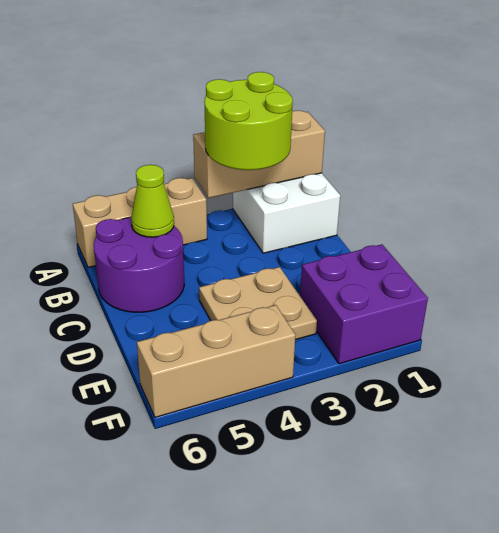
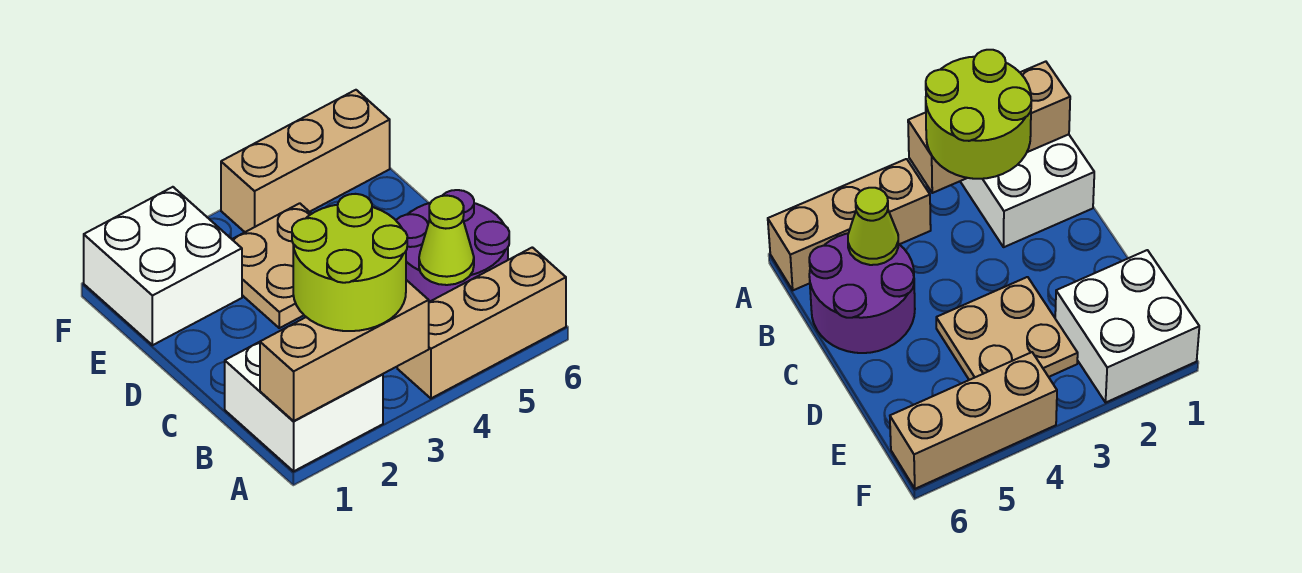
purple brick E1:F2 level 1 -> white brick E1:F2 level 1

